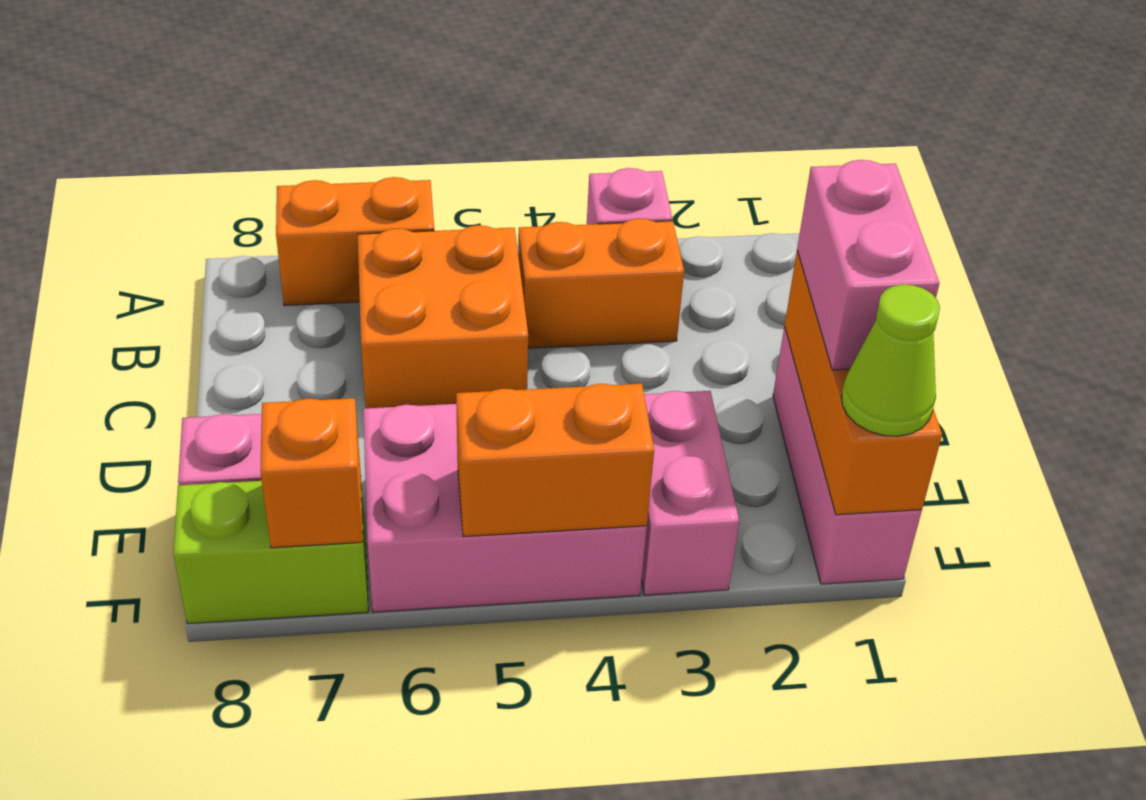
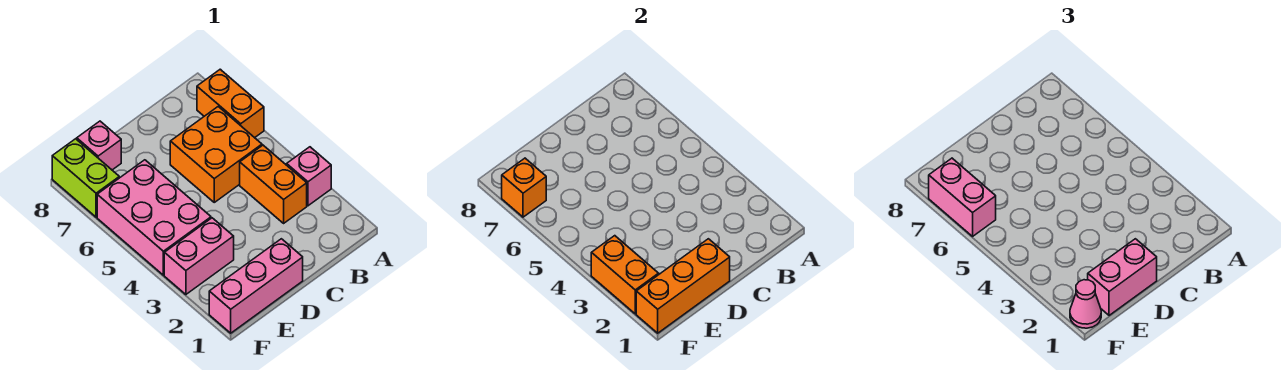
lime cone F1 level 3 -> pink cone F1 level 3
orange brick F4:F5 level 2 -> orange brick F2:F3 level 2
none -> pink brick F6:F7 level 3

